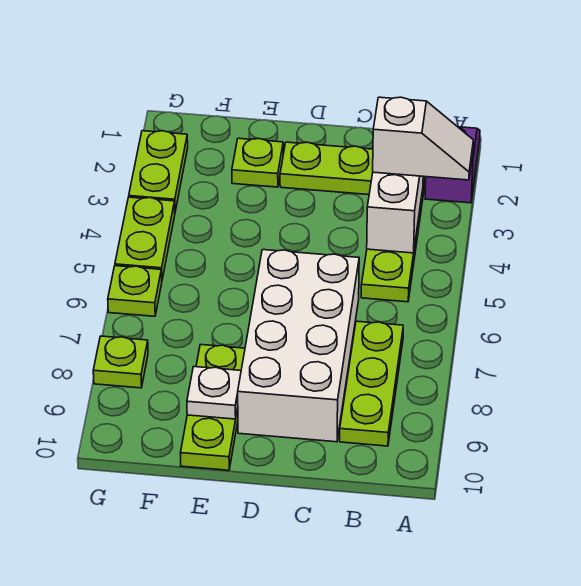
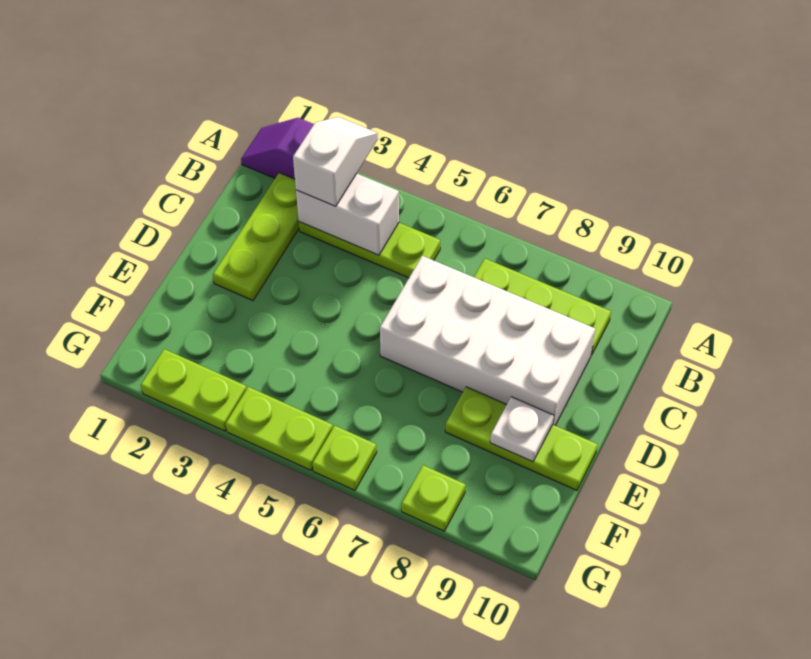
lime plate E2 level 1 -> none

